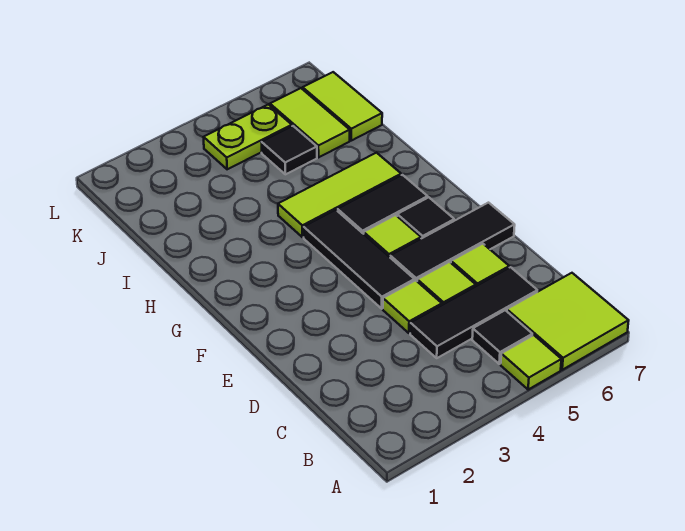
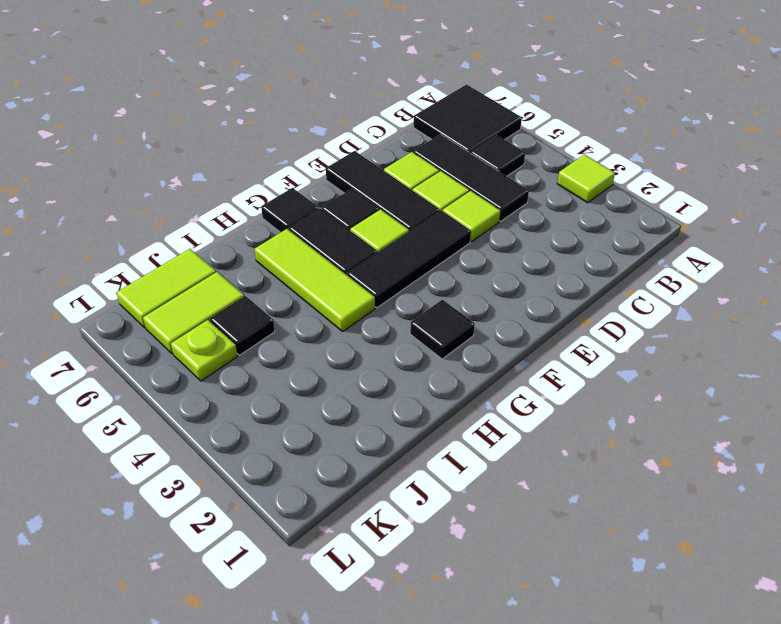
lime tile A5 level 1 -> lime tile A3 level 1
lime tile A6:B7 level 1 -> black tile A6:B7 level 1
none -> black tile G2 level 1
none -> black tile G7 level 1
lime plate K4:K5 level 1 -> lime plate K5 level 1

